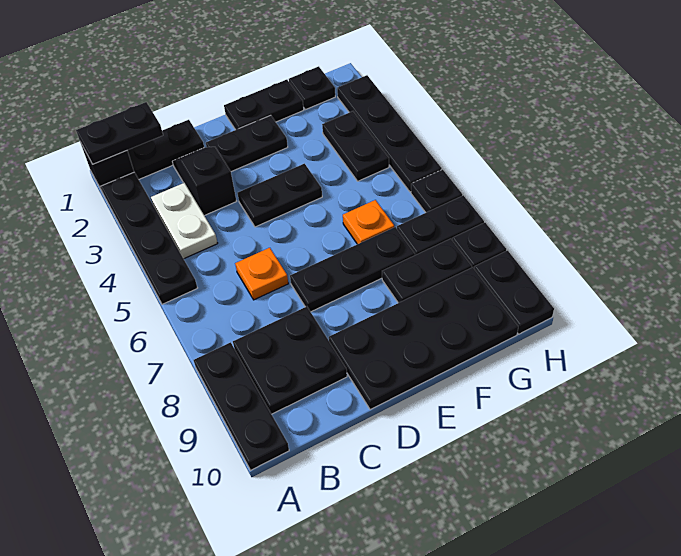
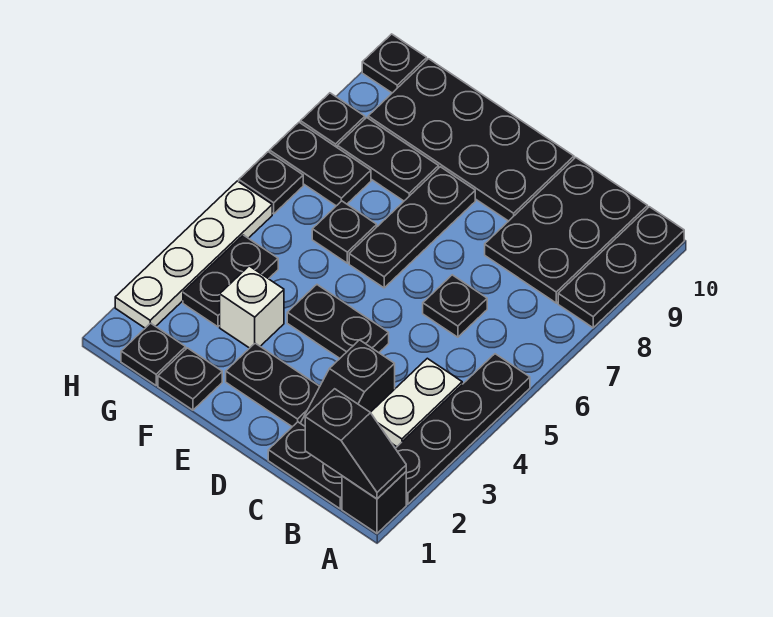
black plate A1:B1 level 2 -> black slope A1:B1 level 2 top B
black plate B8:C9 level 1 -> black plate B8:C10 level 1
orange plate C6 level 1 -> black plate C6 level 1
black plate D7:F7 level 1 -> black plate E6:E8 level 1
black plate E1:F1 level 1 -> black plate F1 level 1
none -> white brick F3 level 1
orange plate F6 level 1 -> black plate F6 level 1
black plate H2:H5 level 1 -> white plate H2:H5 level 1
black plate H9:H10 level 1 -> black plate H10 level 1

